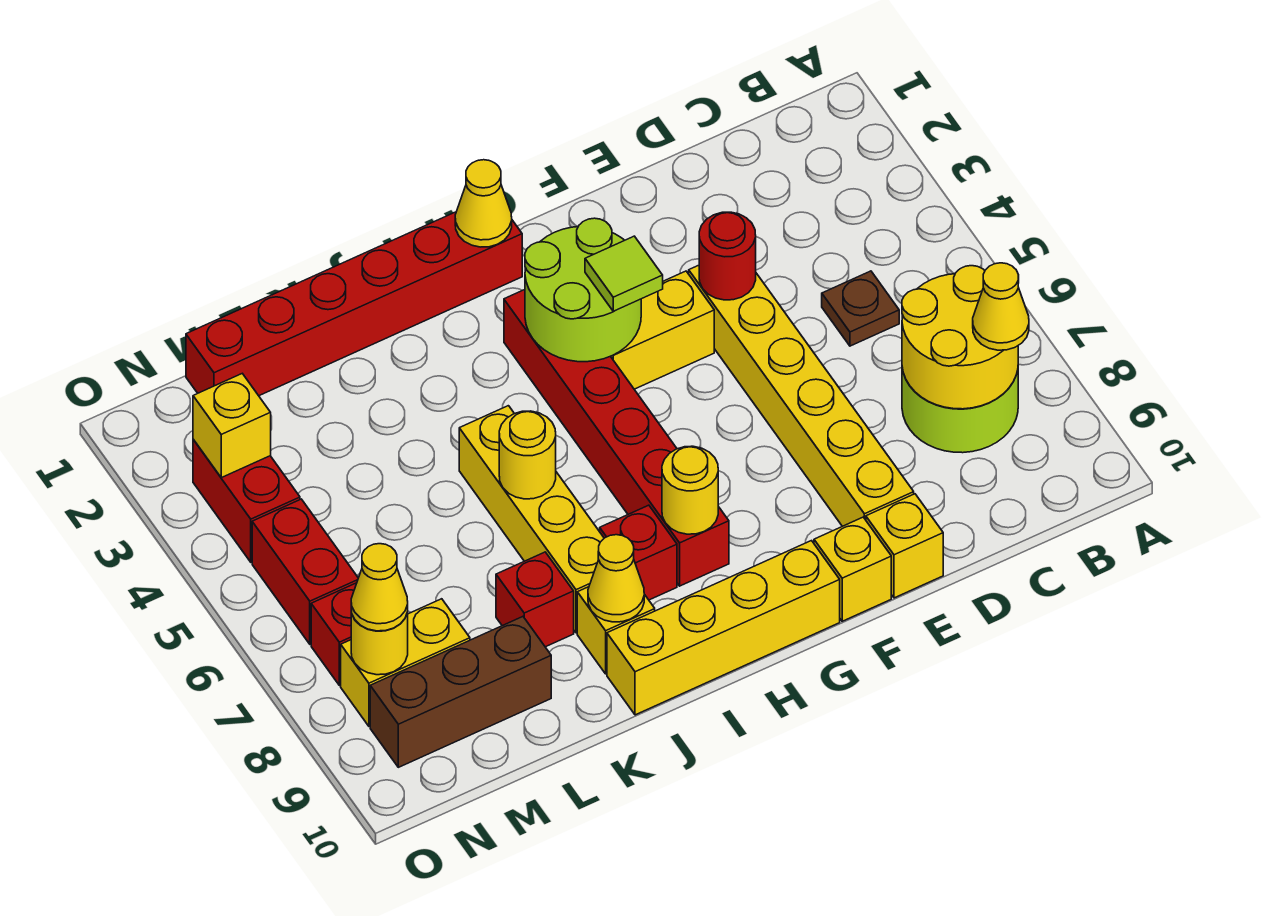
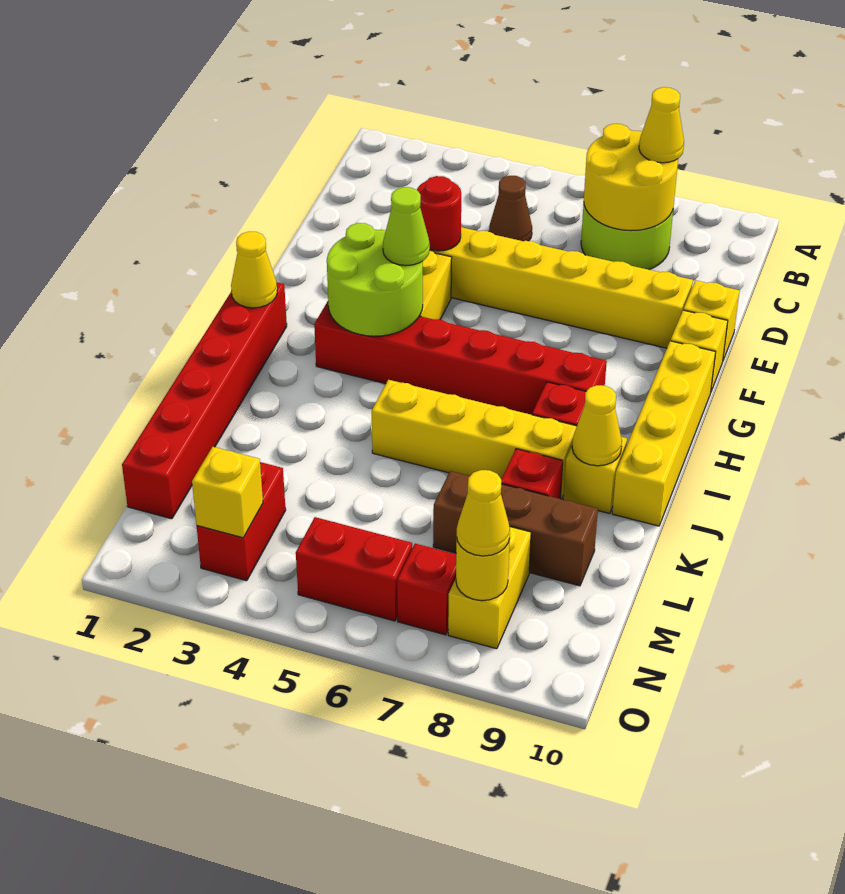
brown plate C5 level 1 -> brown cone C5 level 1
lime tile G4 level 3 -> lime cone G4 level 3
yellow round brick H8 level 2 -> none
yellow round brick J6 level 2 -> none
brown brick L9:N9 level 1 -> brown brick L7:L9 level 1
red brick N3:N4 level 1 -> red brick M3:N3 level 1

